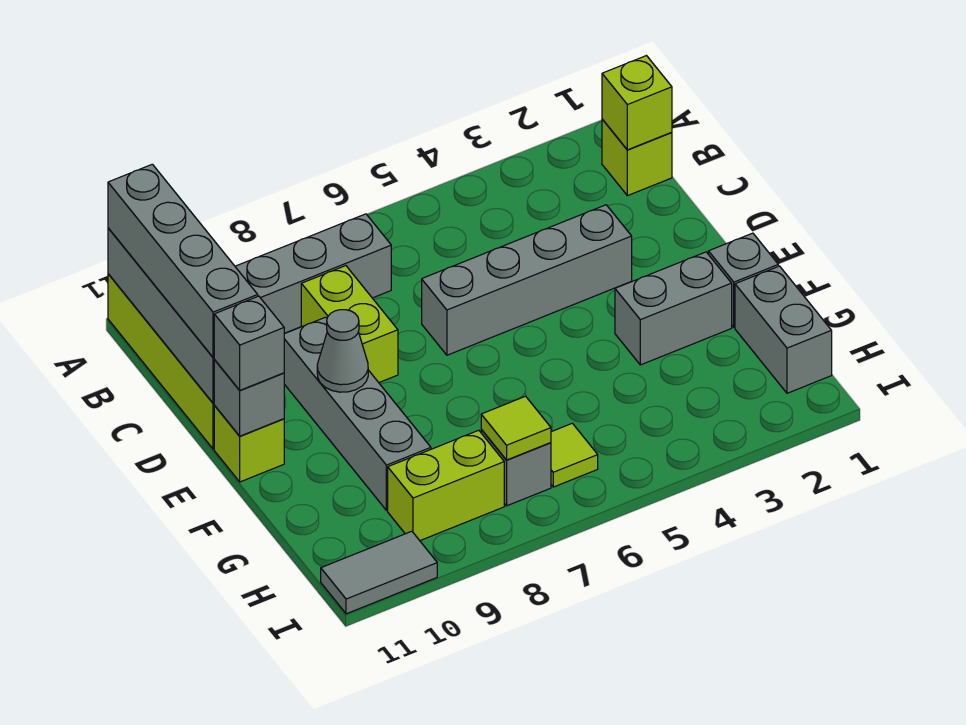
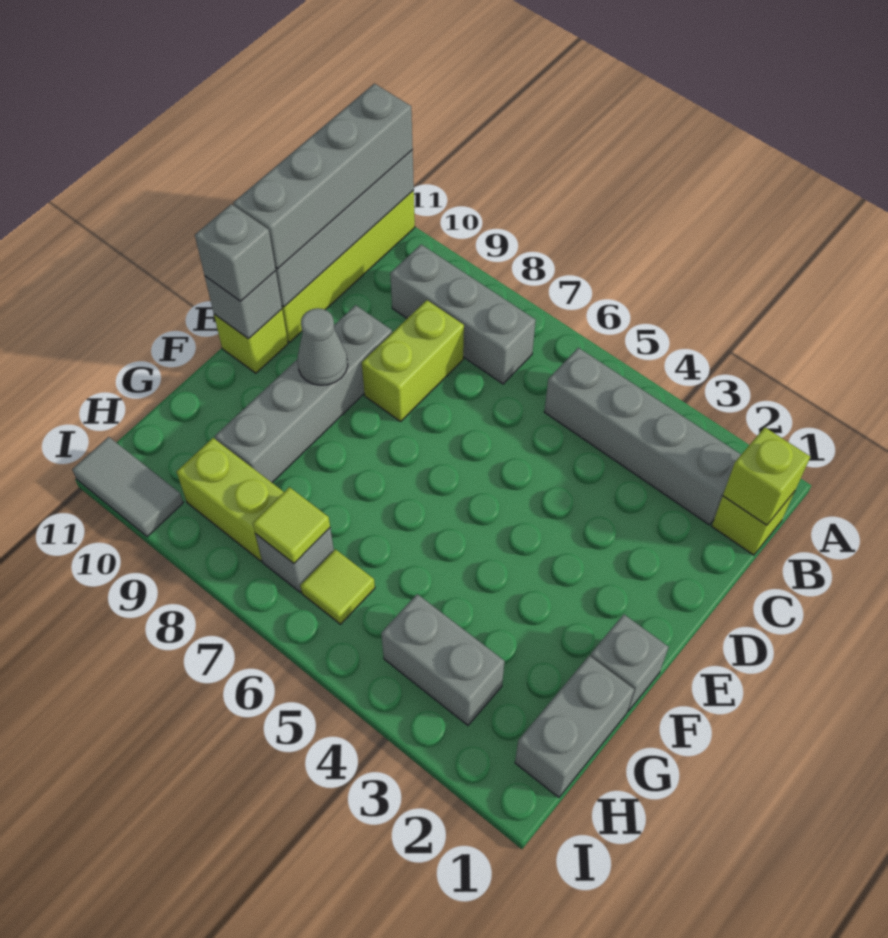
grey brick D3:D6 level 1 -> grey brick B2:B5 level 1
grey brick F2:F3 level 1 -> grey brick H3:H4 level 1

